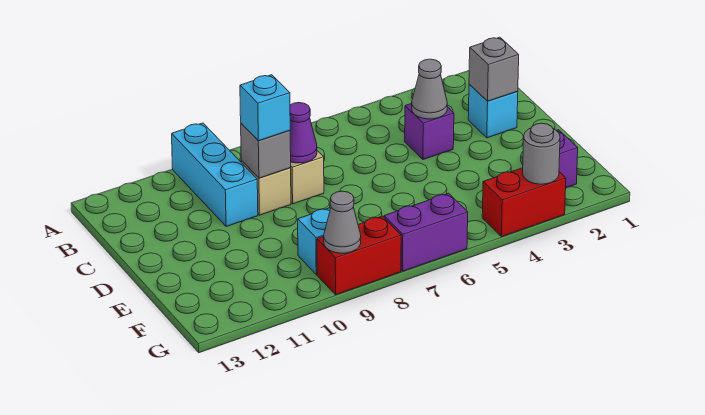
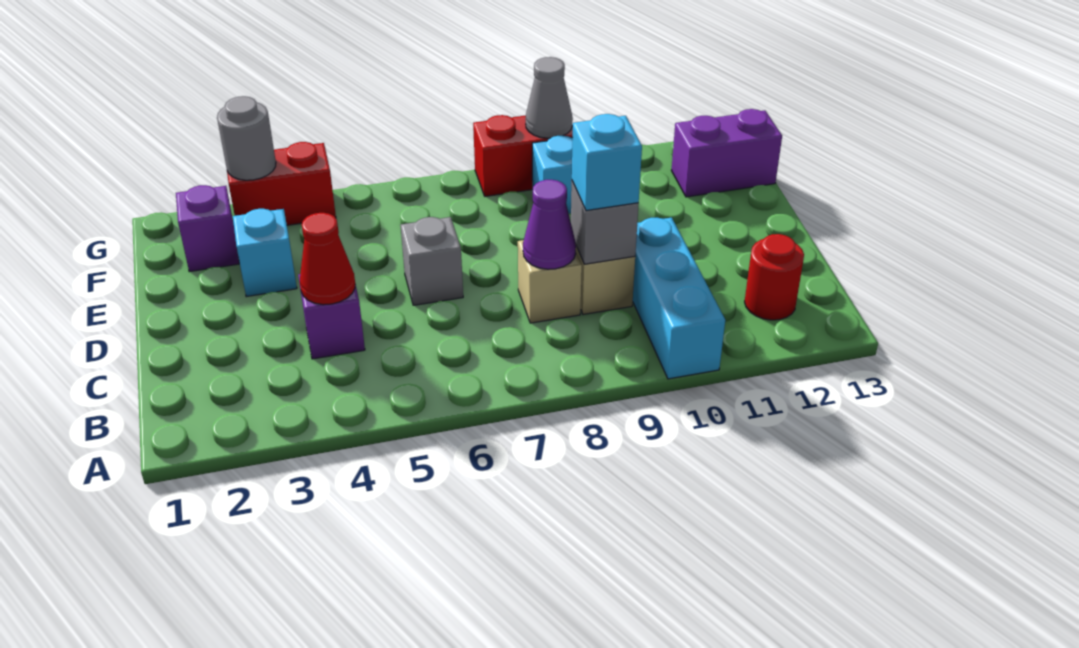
none -> red round brick B12 level 1
cyan brick C2 level 1 -> cyan brick E3 level 1
grey brick C2 level 2 -> grey brick D6 level 1
grey cone C4 level 2 -> red cone C4 level 2
purple brick G6:G7 level 1 -> purple brick F12:F13 level 1

